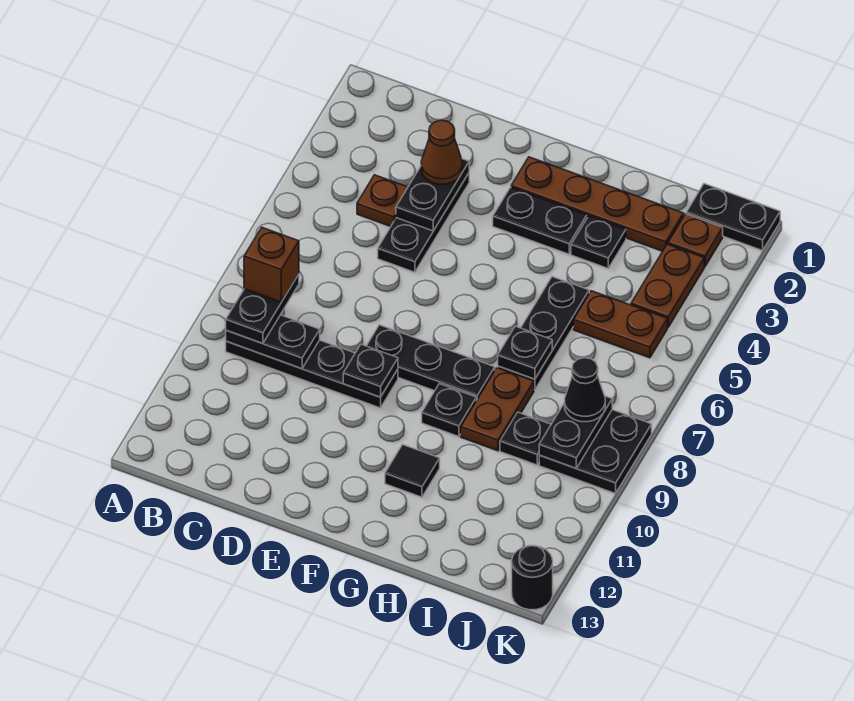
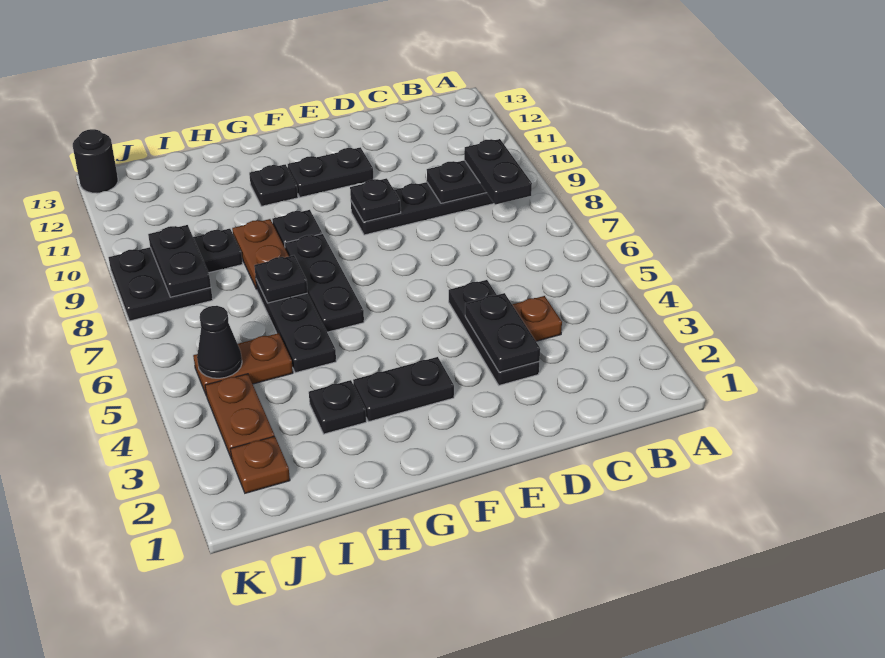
brown brick B8 level 4 -> none
brown cone D3 level 3 -> none
black plate E8:G8 level 1 -> black plate G6:G8 level 1
brown plate F2:I2 level 1 -> none
black tile G11 level 1 -> black plate G11 level 1
black plate J1:K1 level 1 -> black plate E11:F11 level 1
black cone J8 level 3 -> black cone J5 level 2

